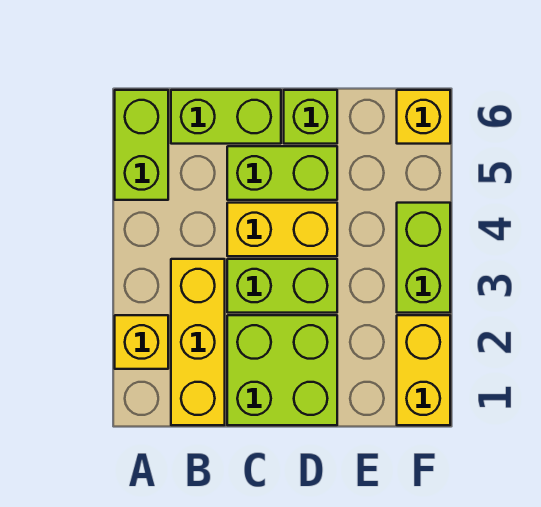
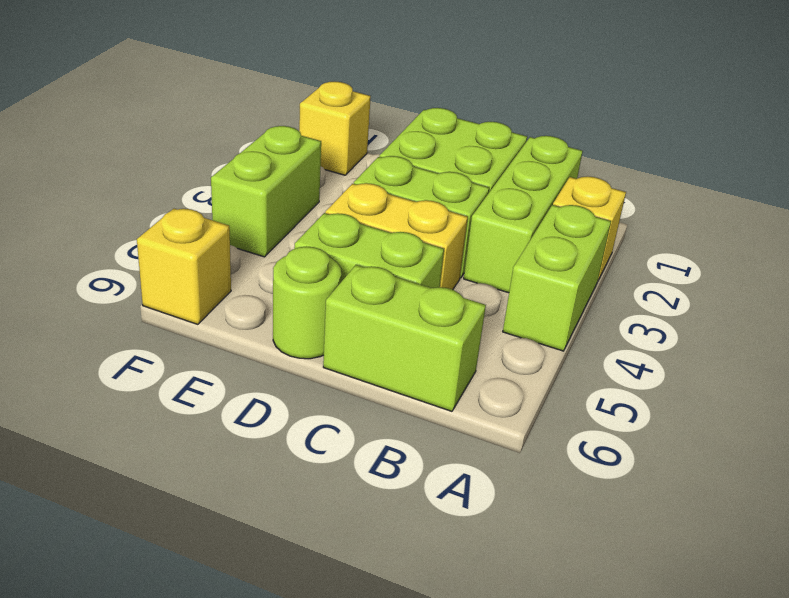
lime brick A5:A6 level 1 -> lime brick A3:A4 level 1
yellow brick B1:B3 level 1 -> lime brick B1:B3 level 1
lime brick D6 level 1 -> lime round brick D6 level 1
yellow brick F1:F2 level 1 -> yellow brick F1 level 1

